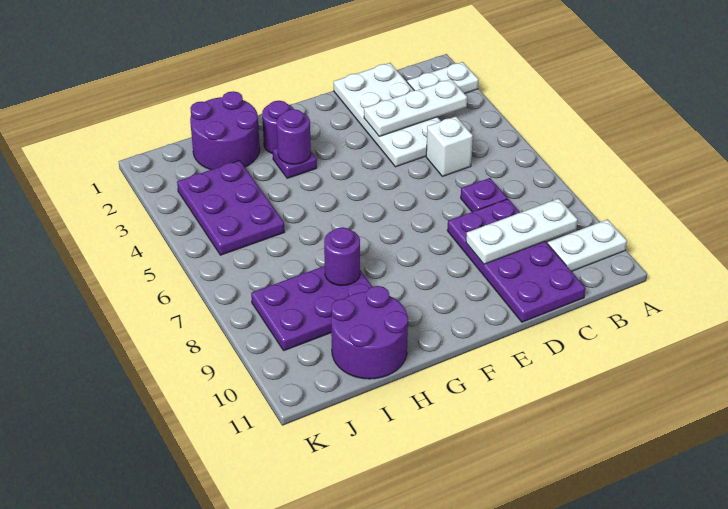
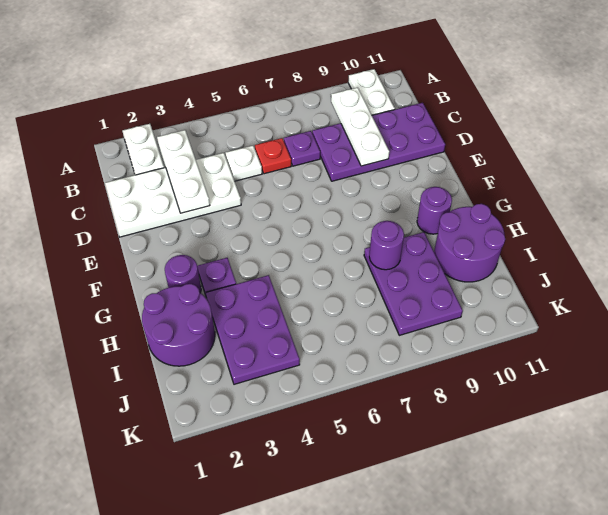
white brick C5 level 1 -> white plate C5 level 1
none -> red plate C6 level 1
purple round brick G3 level 2 -> purple round brick G10 level 1
purple plate I3:J5 level 1 -> purple plate H3:J4 level 1

